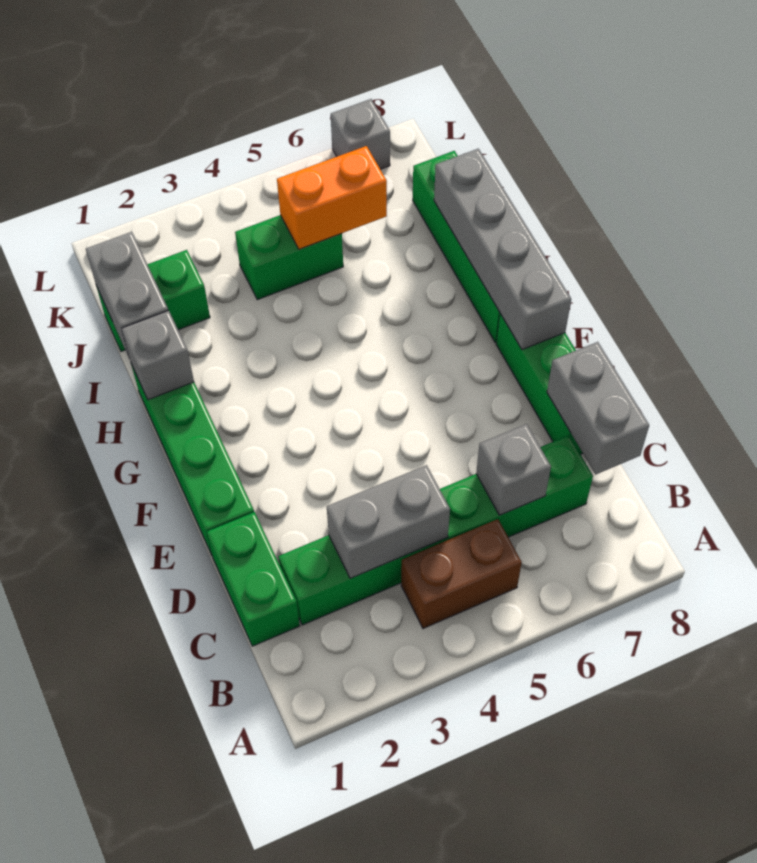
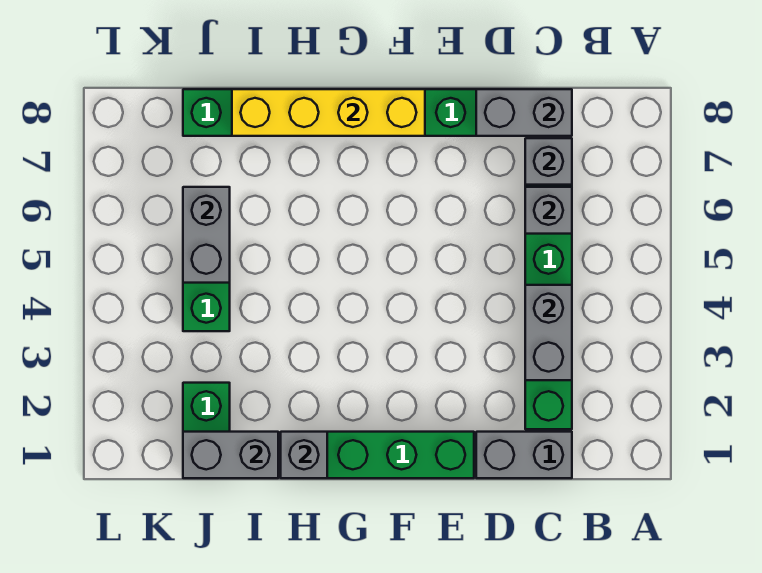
brown brick B4:B5 level 1 -> none
green brick C1:D1 level 1 -> grey brick C1:D1 level 1
grey brick F8:I8 level 2 -> yellow brick F8:I8 level 2
orange brick J5:J6 level 2 -> grey brick J5:J6 level 2
grey brick L7 level 1 -> grey brick C7 level 2

